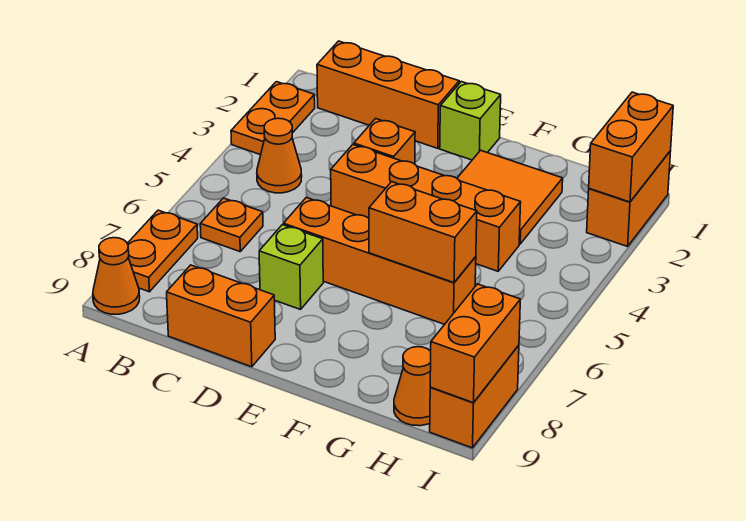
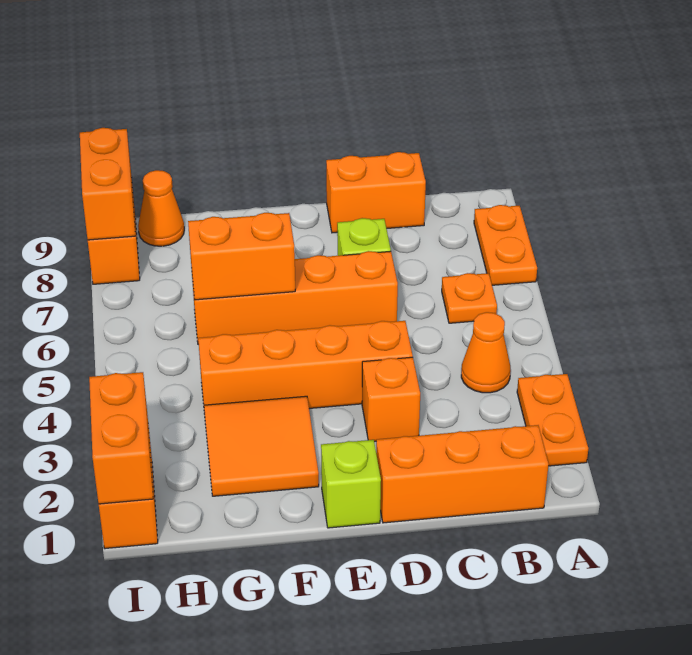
orange cone A9 level 1 -> none

